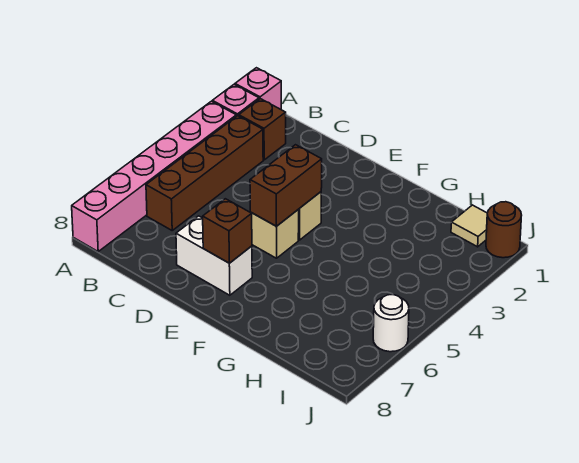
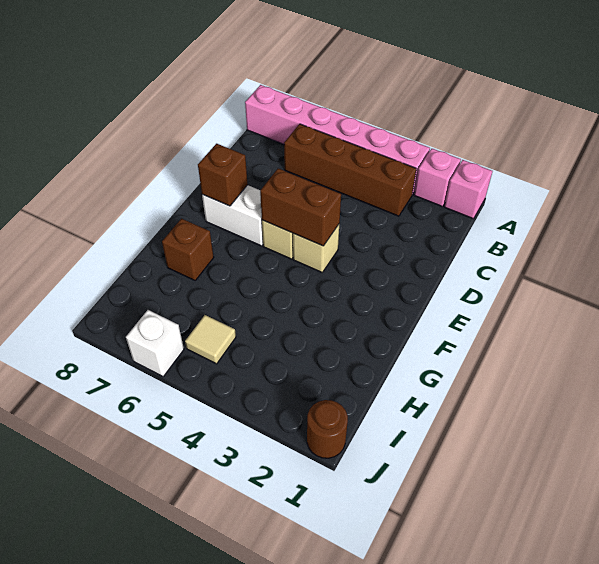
brown brick B2 level 1 -> brown brick G7 level 1
white brick D7:E7 level 1 -> white brick E6:E7 level 1
tan tile I1 level 1 -> tan tile I5 level 1
white round brick J6 level 1 -> white brick J6 level 1

